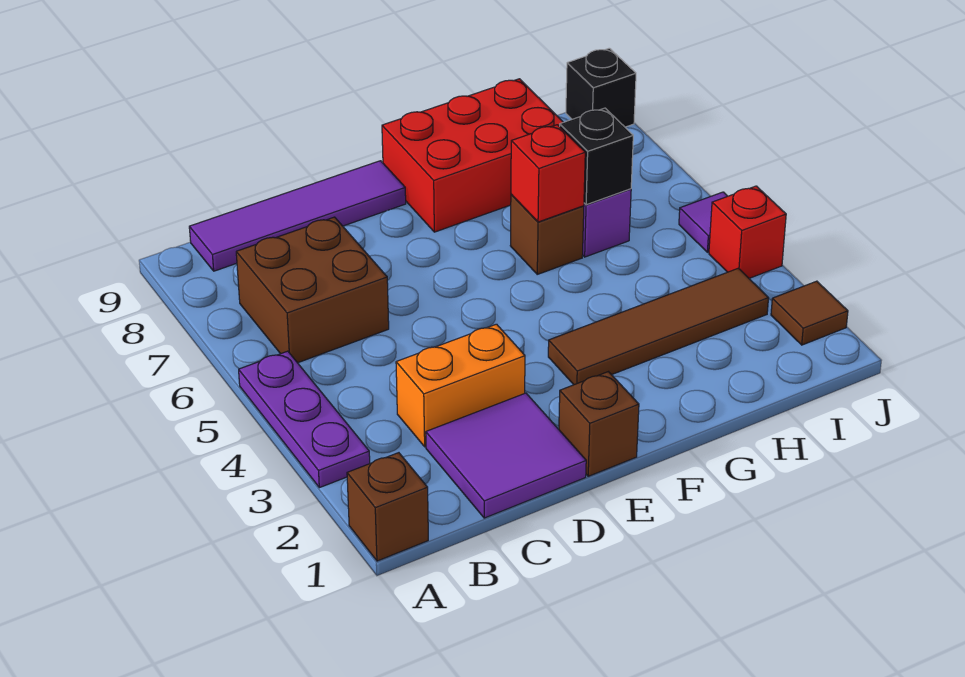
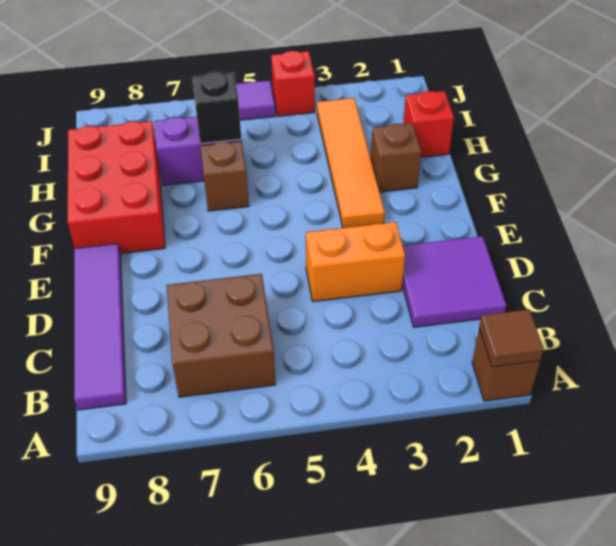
purple plate A3:A5 level 1 -> none
orange brick C3:D3 level 1 -> orange brick D3:D4 level 1
brown brick E1 level 1 -> brown brick G2 level 1
brown tile F3:I3 level 1 -> orange tile F3:I3 level 1
red brick G6 level 2 -> red brick H1 level 1
brown tile J2 level 1 -> brown tile A1 level 2
black brick J9 level 1 -> none

